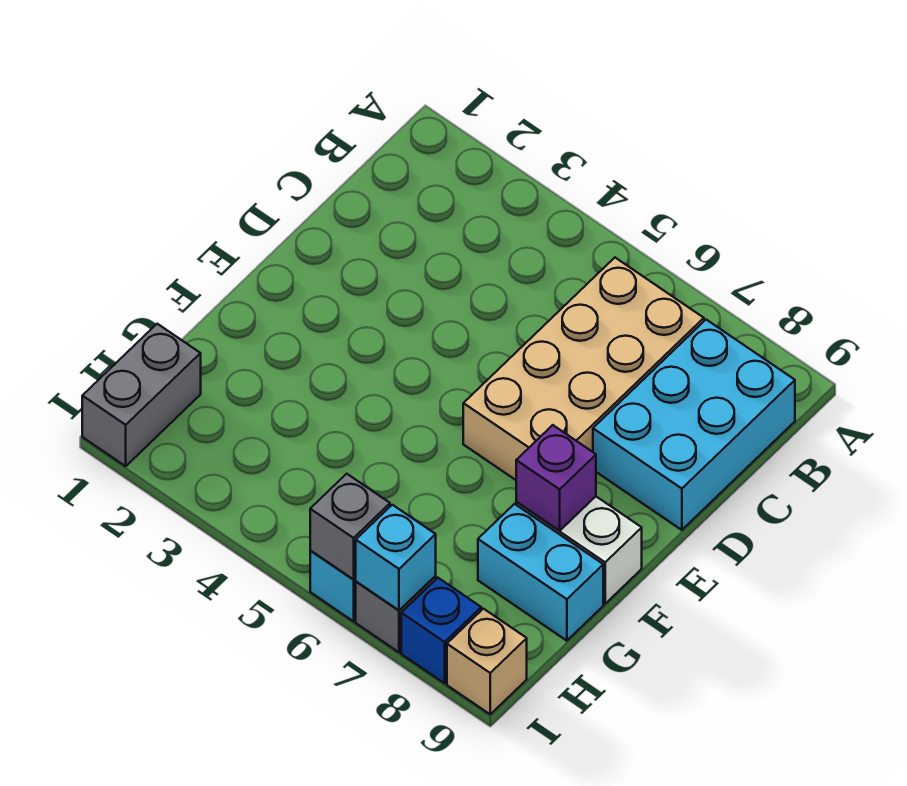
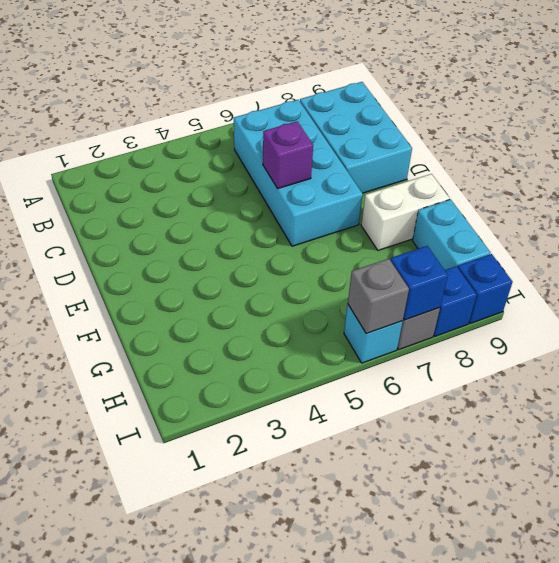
tan brick B6:E7 level 1 -> cyan brick B6:E7 level 1
purple brick F8 level 2 -> purple brick D6 level 2
cyan brick G8:G9 level 1 -> cyan brick G9:H9 level 1
grey brick H1:I1 level 1 -> none
cyan brick I7 level 2 -> blue brick I7 level 2
tan brick I9 level 1 -> blue brick I9 level 1

